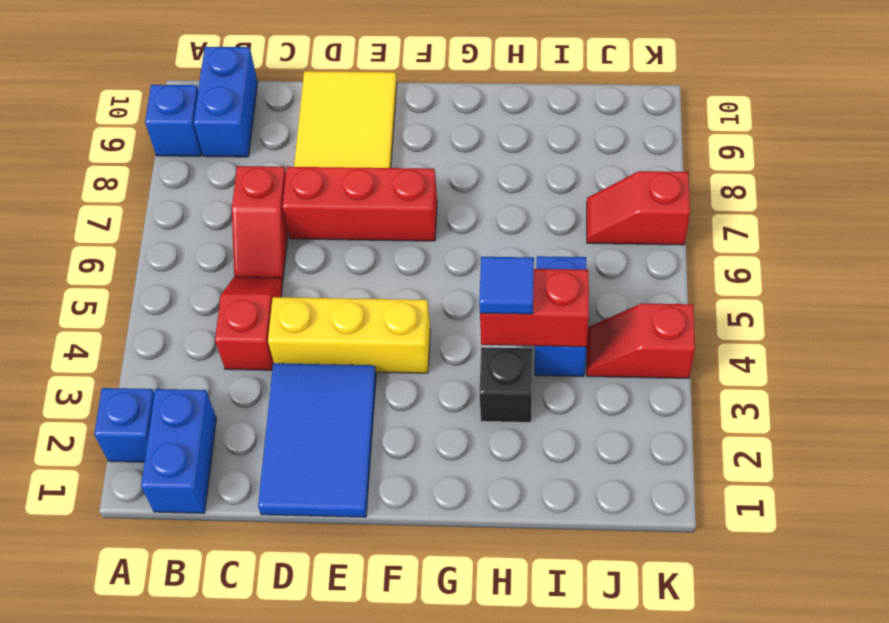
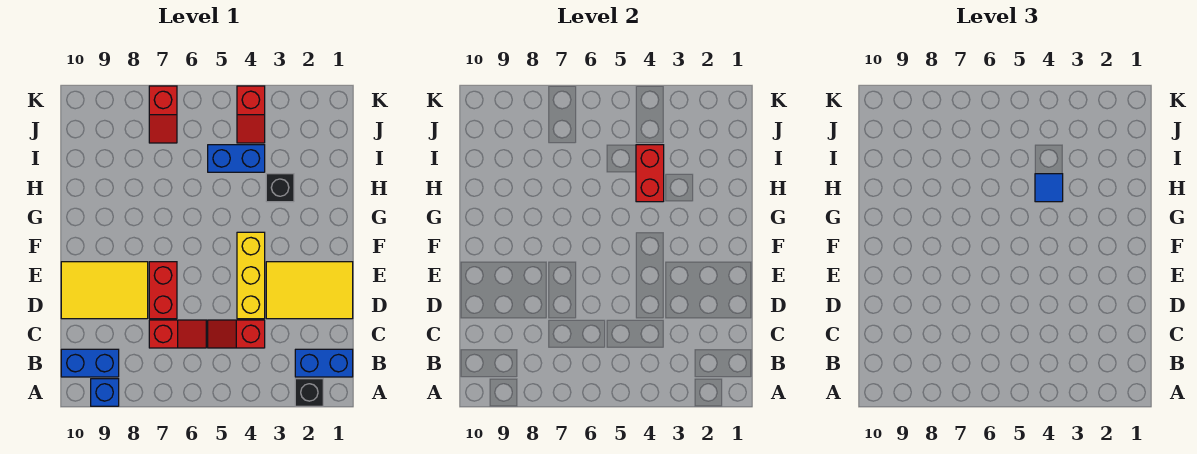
blue brick A2 level 1 -> black brick A2 level 1
blue tile D1:E3 level 1 -> yellow tile D1:E3 level 1
red brick D7:F7 level 1 -> red brick D7:E7 level 1

